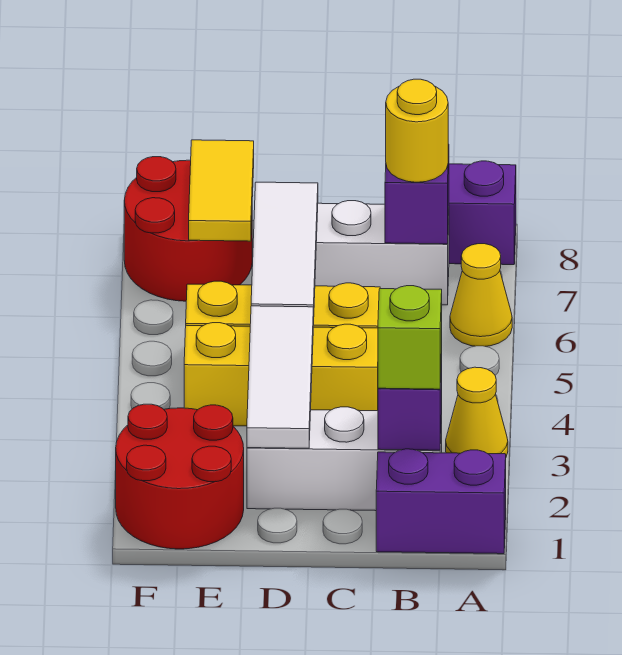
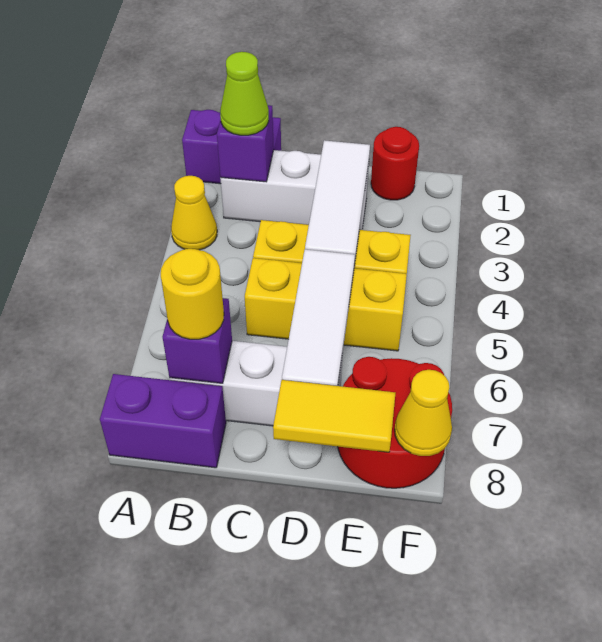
yellow cone A6 level 1 -> yellow cone F8 level 2
lime brick B2 level 3 -> lime cone B2 level 3
red round brick E1:F2 level 1 -> red round brick E1 level 1
yellow tile E7:E8 level 2 -> yellow tile D8:E8 level 2

